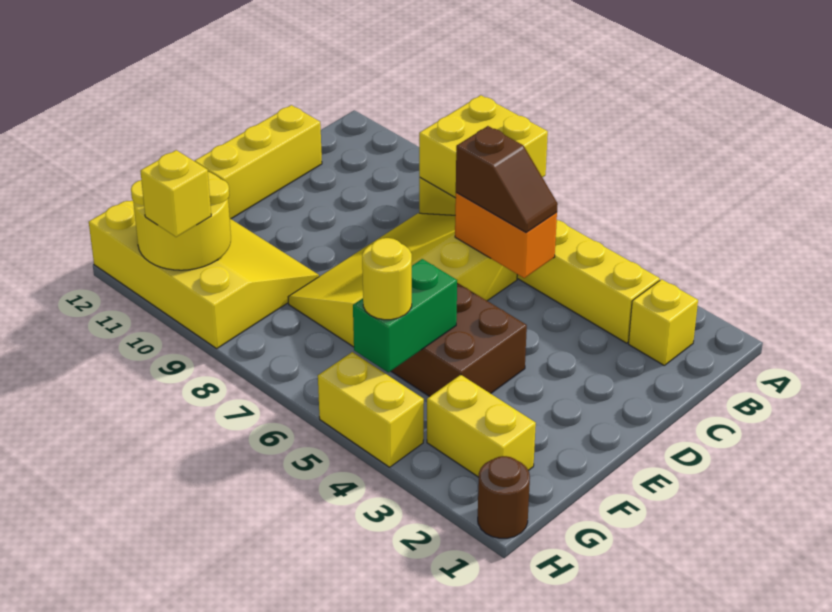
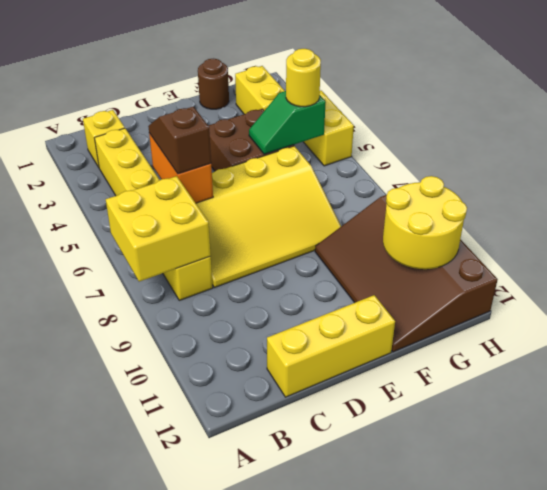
green brick F5:G5 level 2 -> green slope F5:G5 level 2 top G
yellow slope F9:H12 level 1 top H -> brown slope F9:H12 level 1 top H
brown round brick H1 level 1 -> brown round brick F1 level 1
yellow brick H10 level 3 -> none

